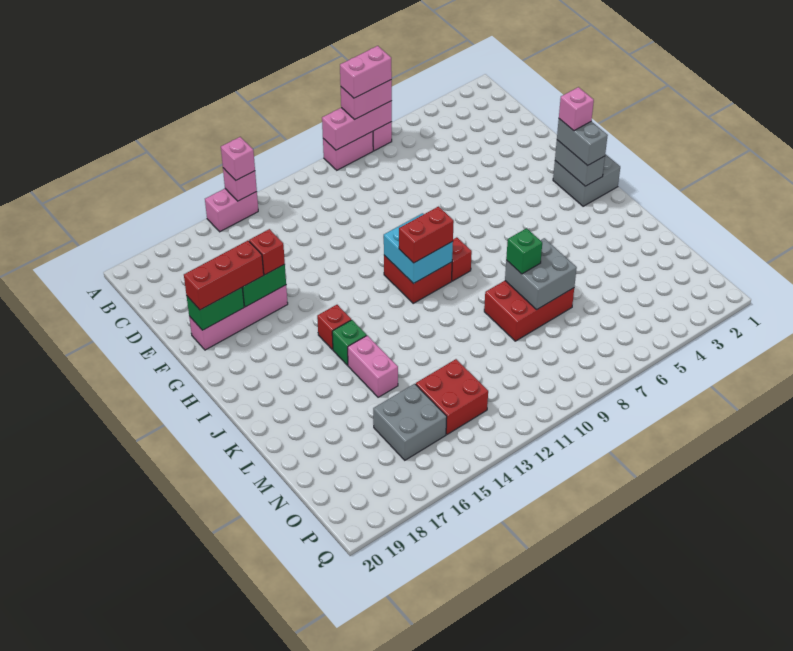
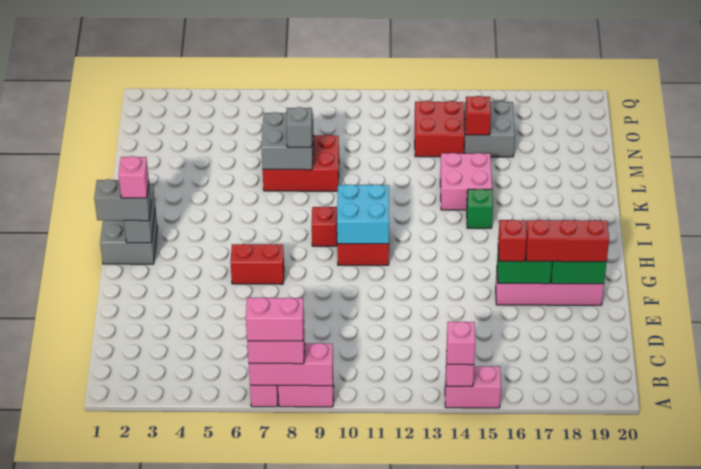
grey brick H2:I2 level 3 -> grey brick H1:H2 level 3
red brick I10:I11 level 3 -> red brick G6:G7 level 1
red brick I15 level 1 -> red brick N15 level 2
pink brick K15:L15 level 1 -> pink brick K14:L15 level 1
green brick L8 level 3 -> grey brick L8 level 3

